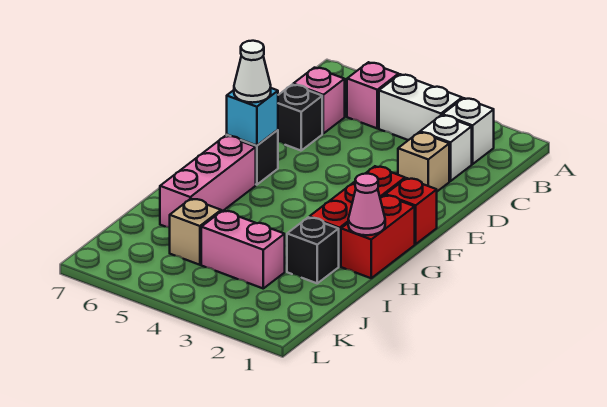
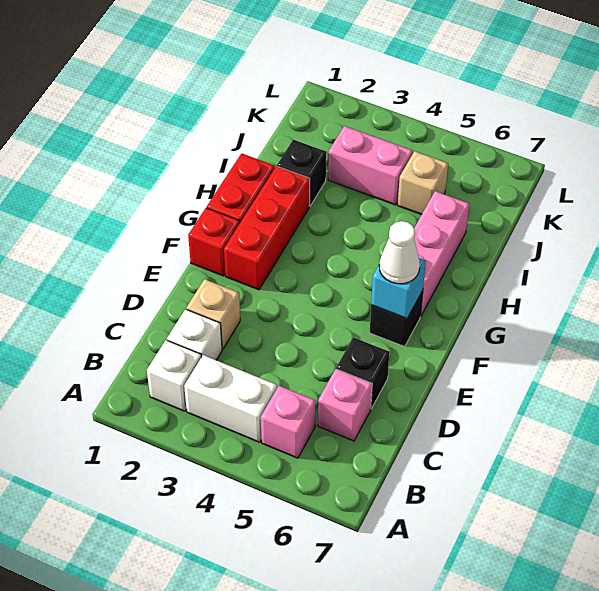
pink cone H1 level 2 -> none

